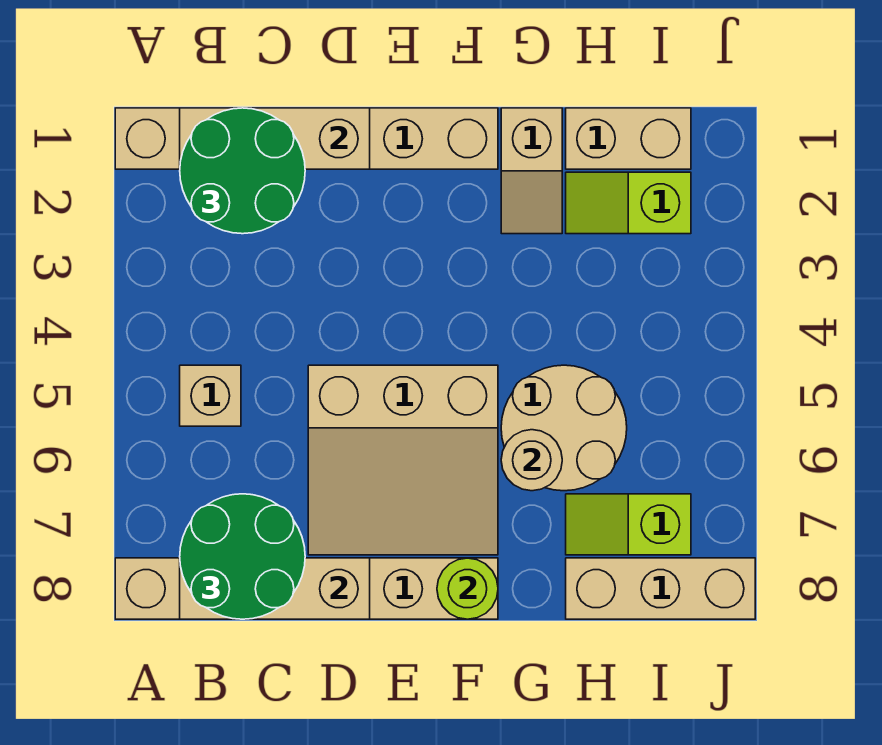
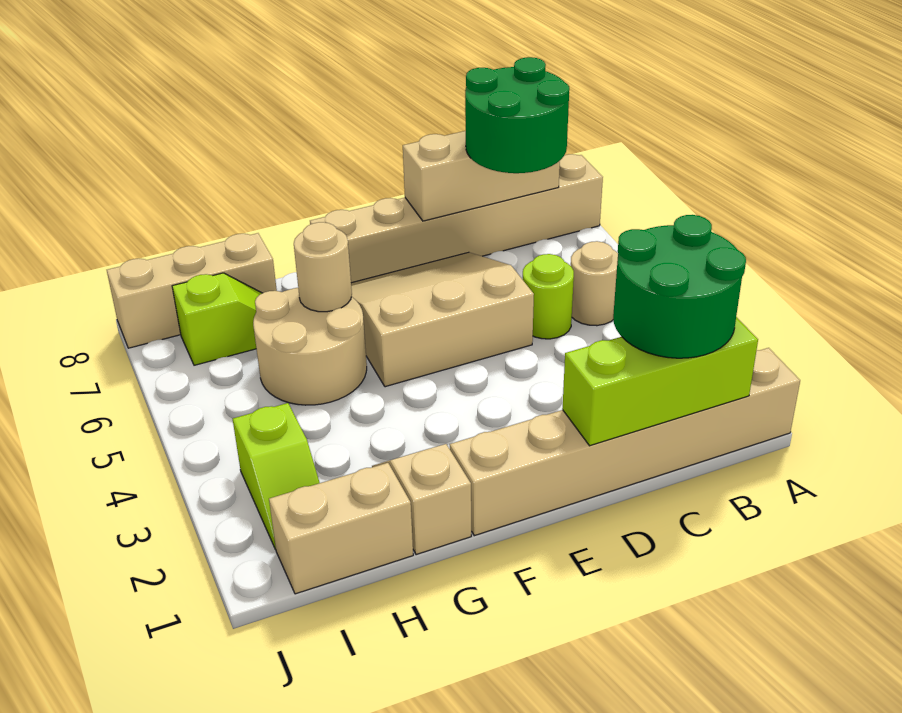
tan brick B1:D1 level 2 -> lime brick B1:D1 level 2
tan brick B5 level 1 -> tan round brick B5 level 1
lime round brick F8 level 2 -> lime round brick C5 level 1
lime slope H2:I2 level 1 top I -> lime slope I2:I3 level 1 top 3

